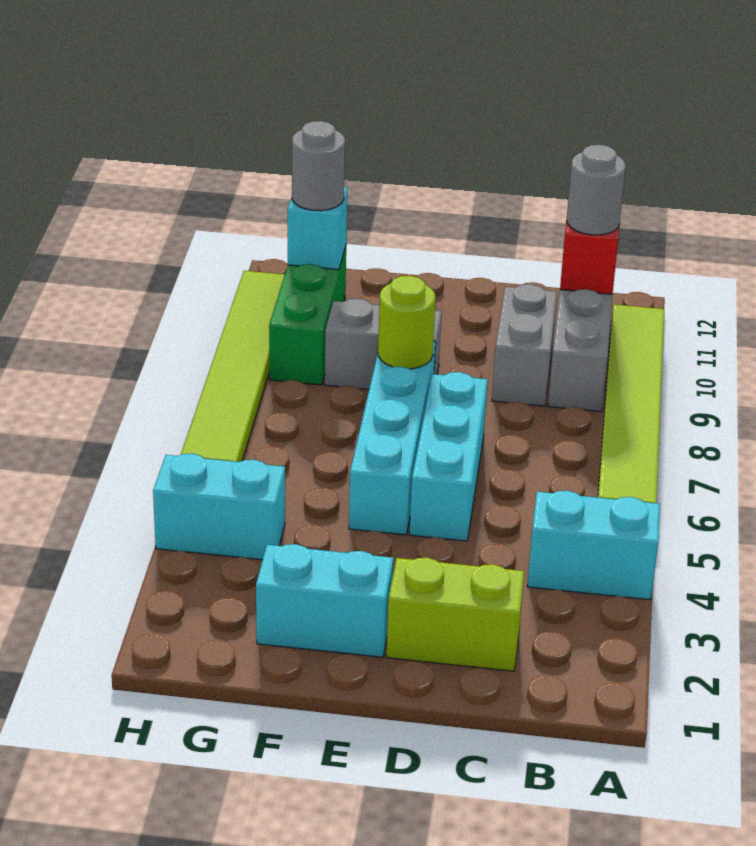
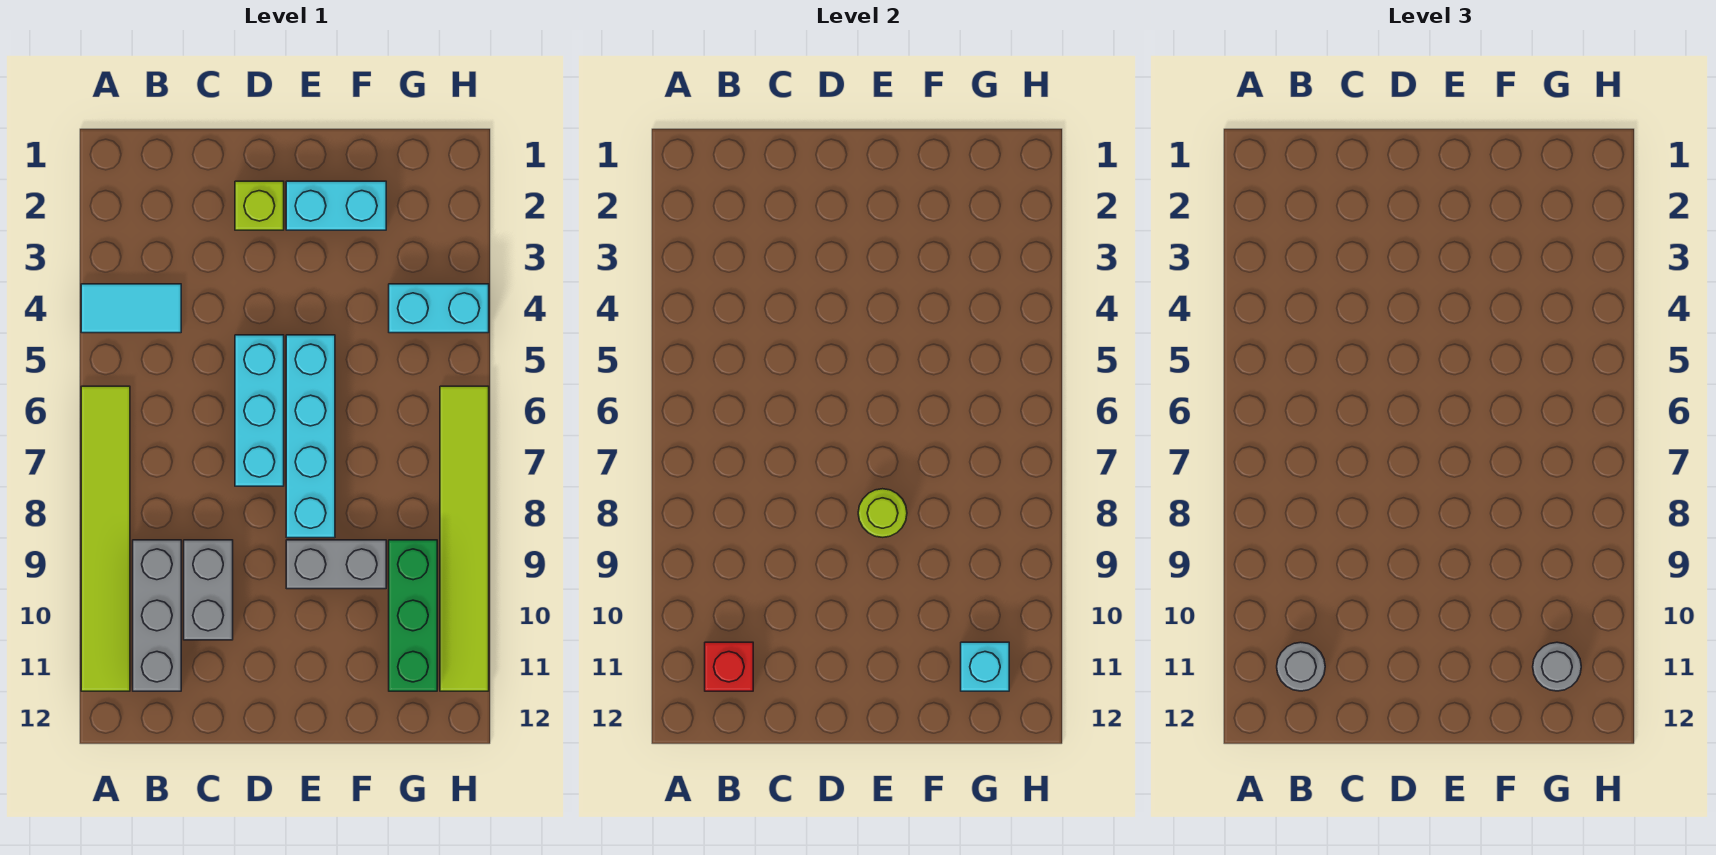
cyan brick A4:B4 level 1 -> cyan tile A4:B4 level 1
lime brick C2:D2 level 1 -> lime brick D2 level 1

